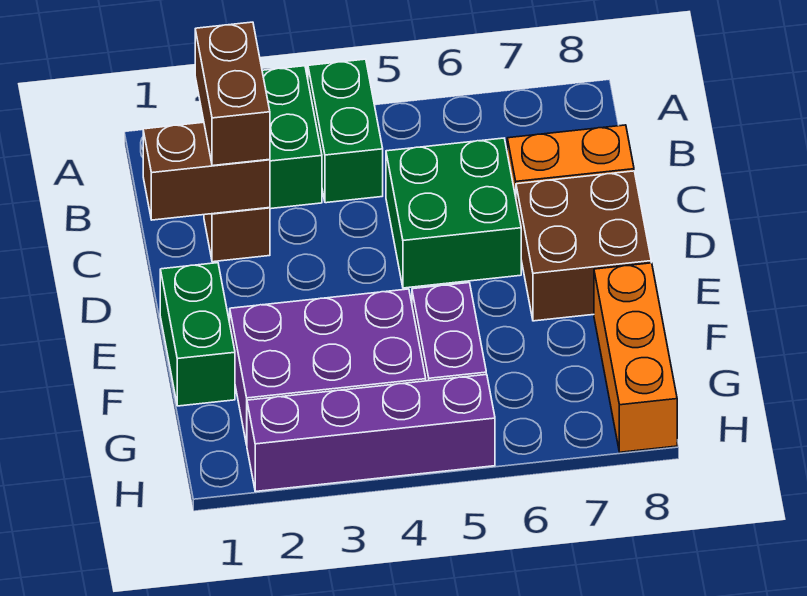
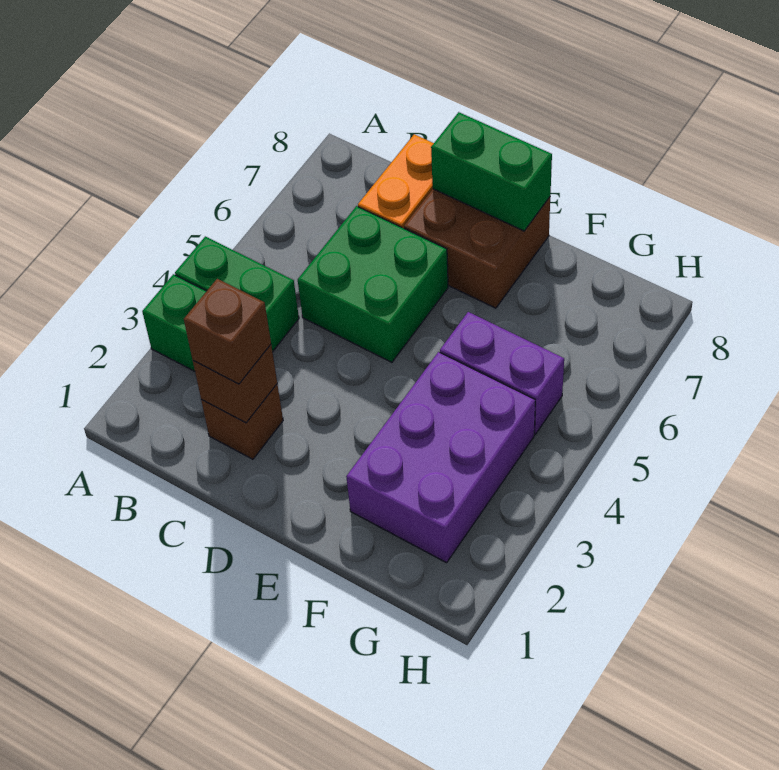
brown brick B2:C2 level 3 -> brown brick C2 level 3
brown brick C1:C2 level 2 -> brown brick C2 level 2
green brick E1:F1 level 1 -> green brick D8:E8 level 2
orange brick F8:H8 level 1 -> none
purple brick H2:H5 level 1 -> none

